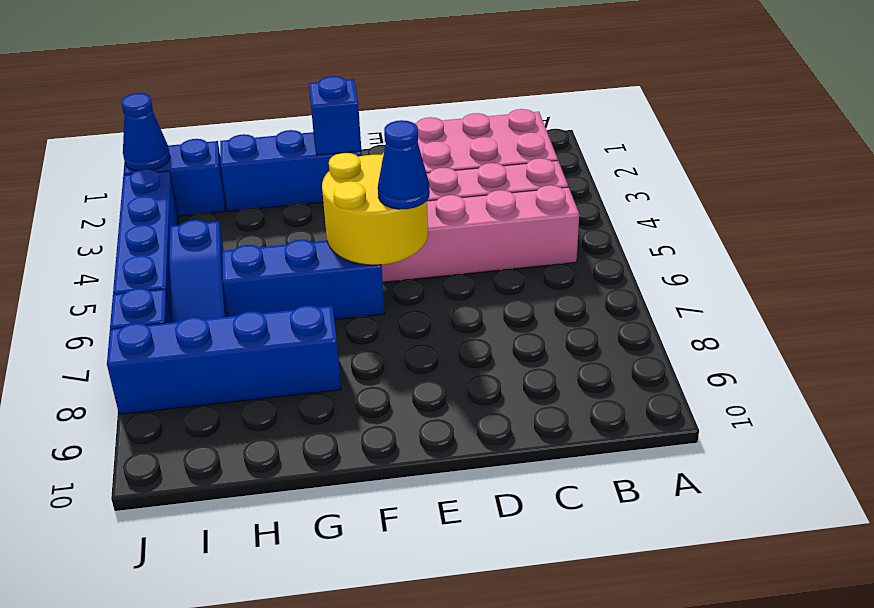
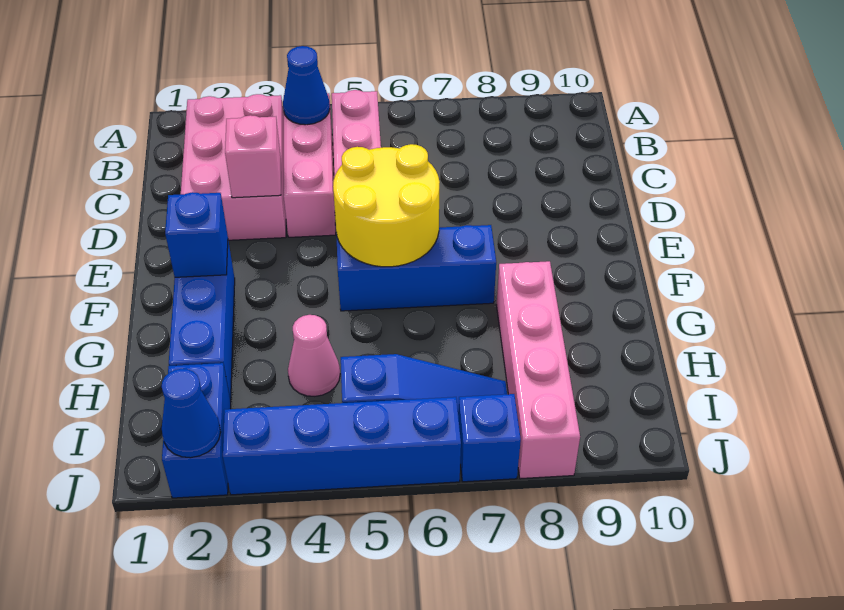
none -> pink brick D3 level 2
blue cone E6 level 3 -> blue cone B4 level 2
blue brick F6:H6 level 1 -> blue brick F5:F7 level 1
blue brick G8:J8 level 1 -> pink brick G8:J8 level 1
none -> pink cone H4 level 1

